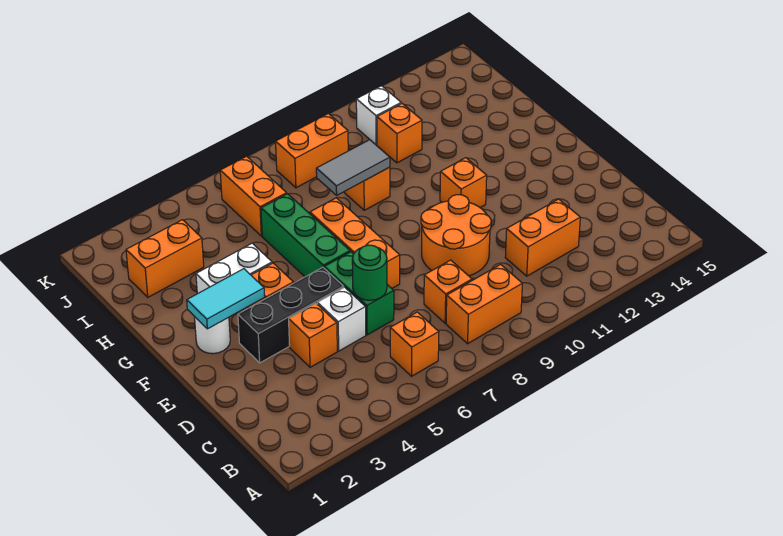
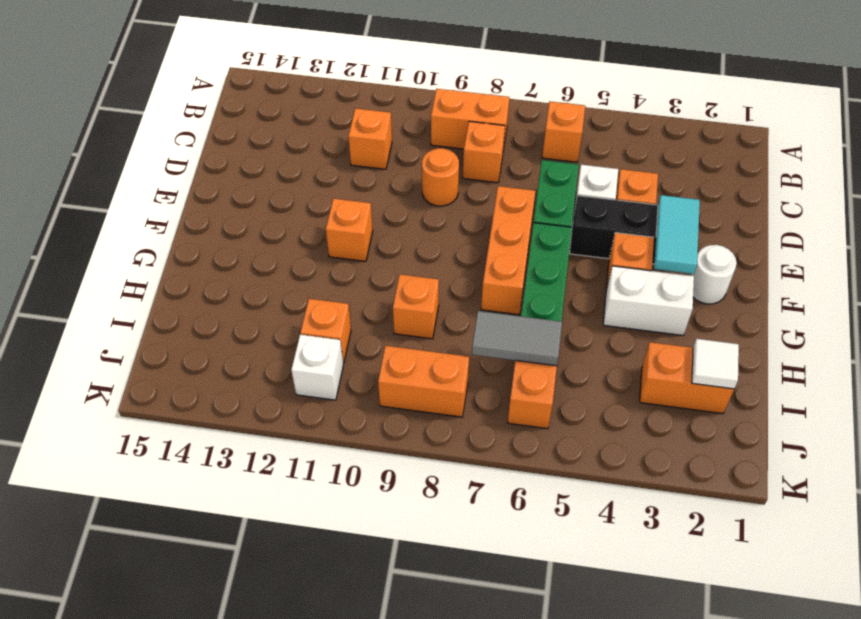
orange brick C11:C12 level 1 -> orange brick C11 level 1
green round brick D6 level 2 -> none
orange round brick D9:E10 level 1 -> orange round brick D9 level 1
cyan tile F2:F3 level 2 -> cyan tile E3:F3 level 2
grey tile H8:H9 level 2 -> grey tile I6:I7 level 2
none -> white tile I2 level 2

